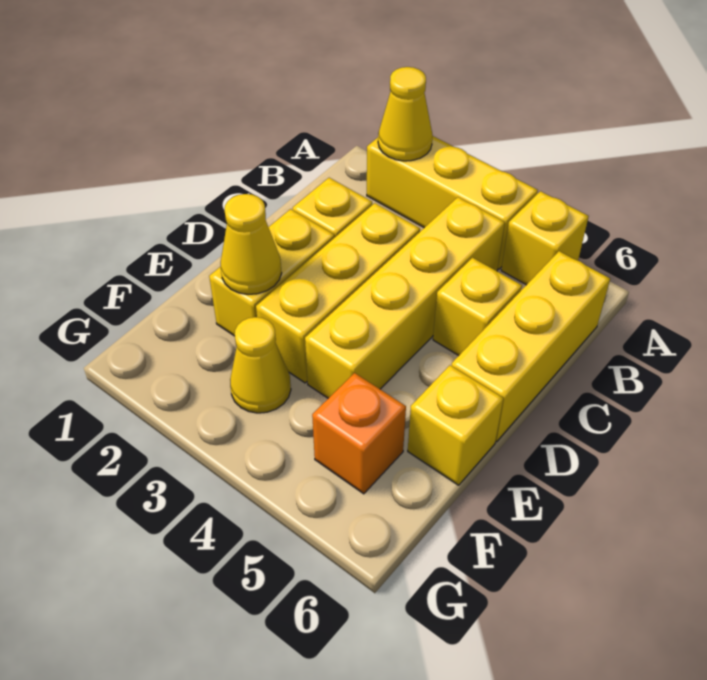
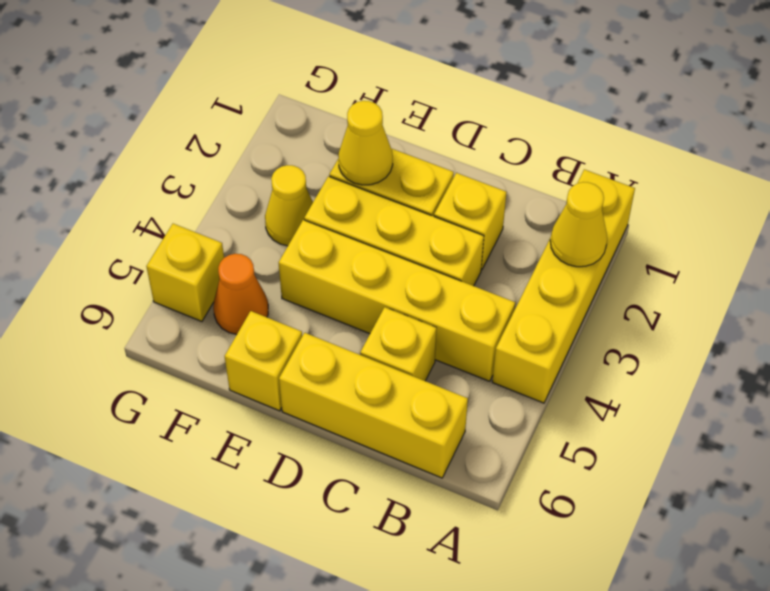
yellow brick A2:A4 level 1 -> yellow brick A1:A4 level 1
yellow brick A5 level 1 -> yellow brick G5 level 1
orange brick F5 level 1 -> orange cone F5 level 1

